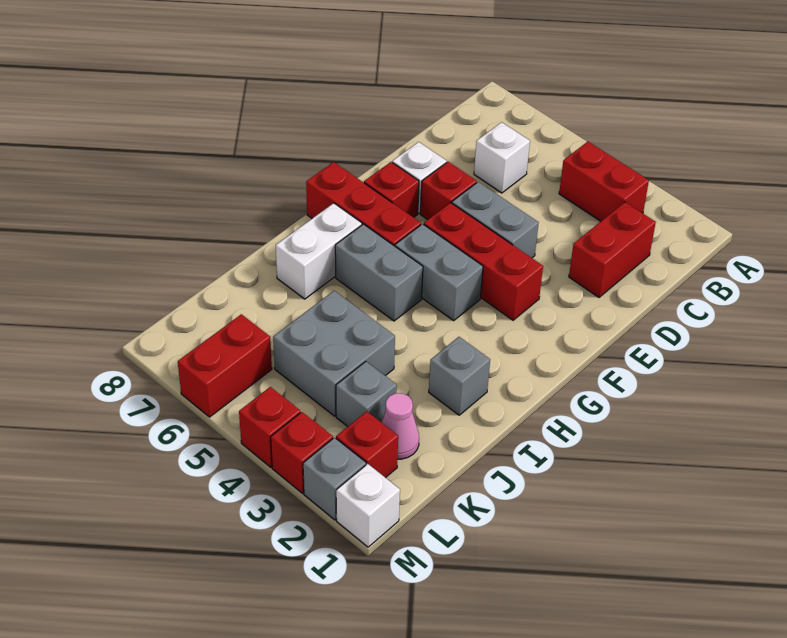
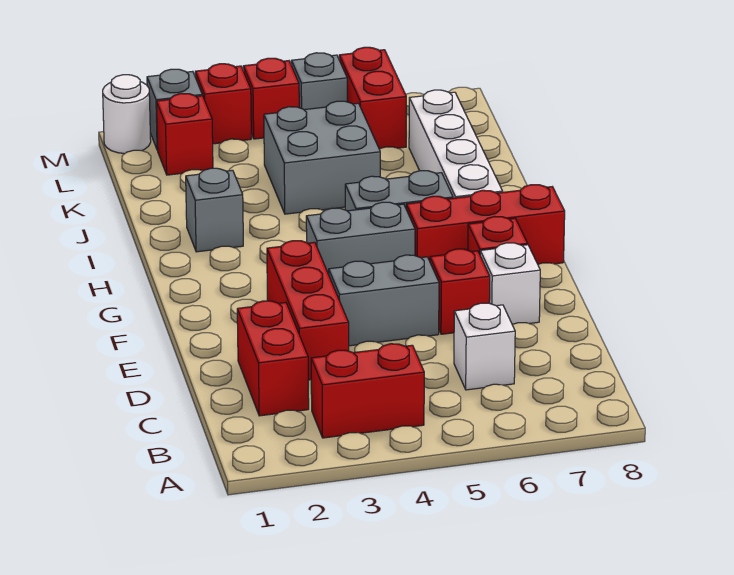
red brick F3:F5 level 1 -> red brick D3:F3 level 1
white brick H7:I7 level 1 -> white brick H7:K7 level 1
pink cone K2 level 1 -> none
grey brick K3 level 1 -> grey brick M5 level 1
white brick M1 level 1 -> white round brick M1 level 1

